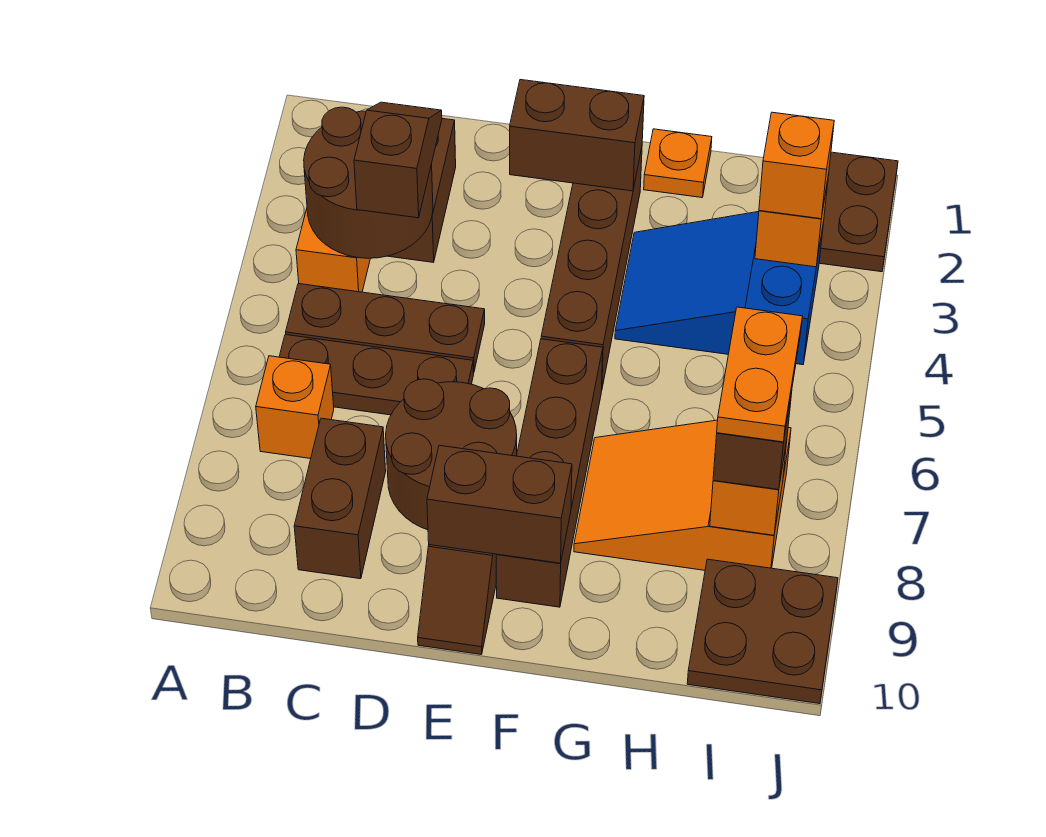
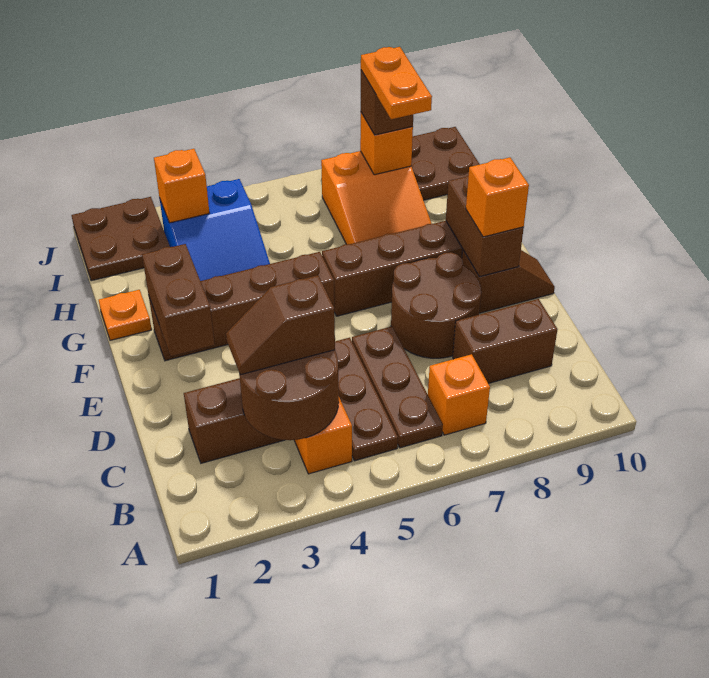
orange brick I3 level 3 -> orange brick E9 level 3
orange plate I7:I8 level 4 -> orange plate H8:I8 level 4

